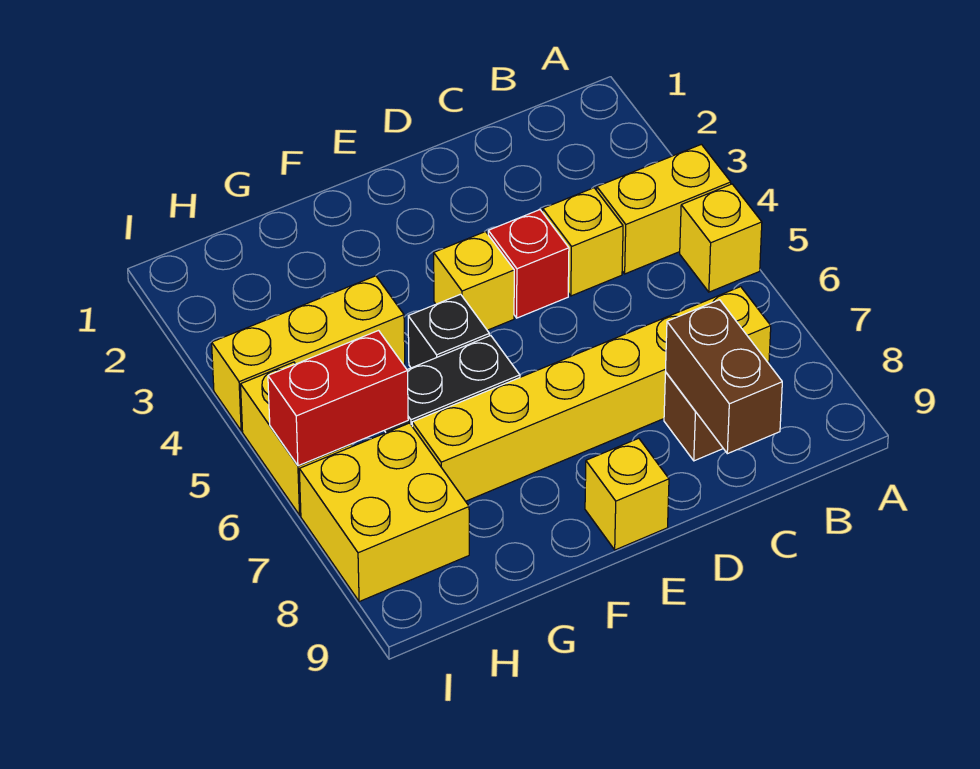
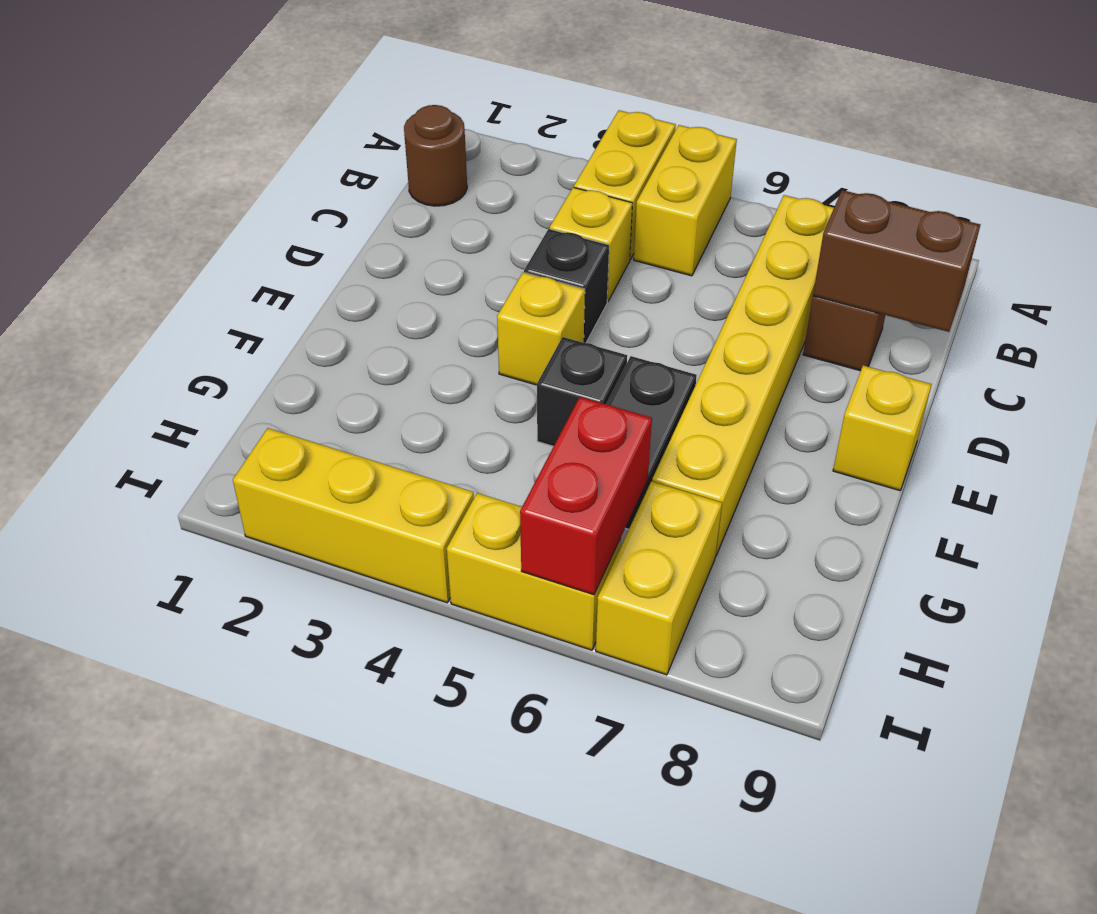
yellow brick A5 level 1 -> yellow brick A5:B5 level 1
none -> brown round brick B1 level 1
red brick D4 level 1 -> black brick D4 level 1
yellow brick G4:I4 level 1 -> yellow brick I2:I4 level 1
yellow brick H7:I8 level 1 -> yellow brick H7:I7 level 1

